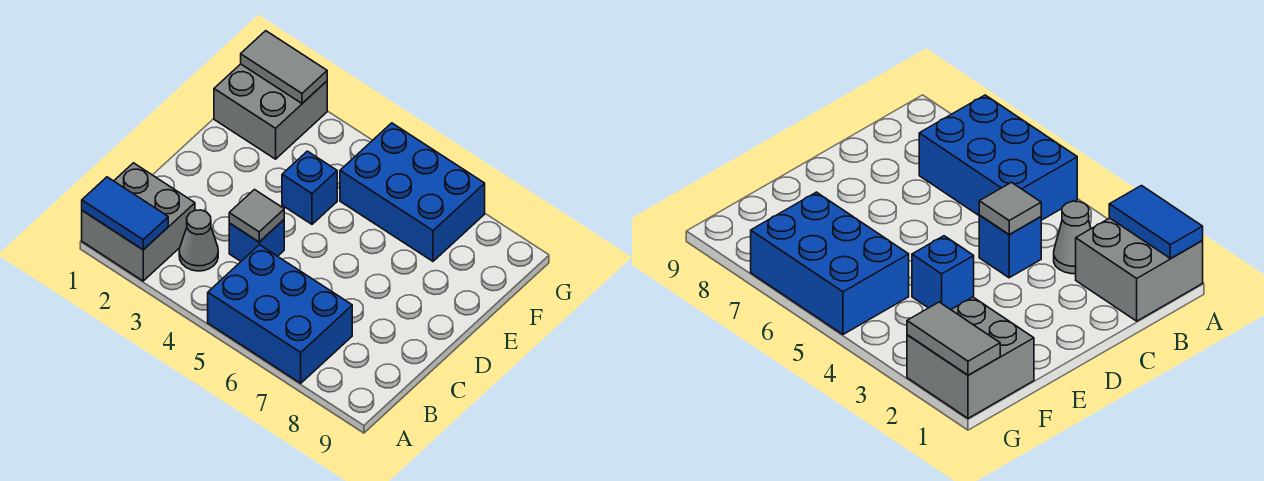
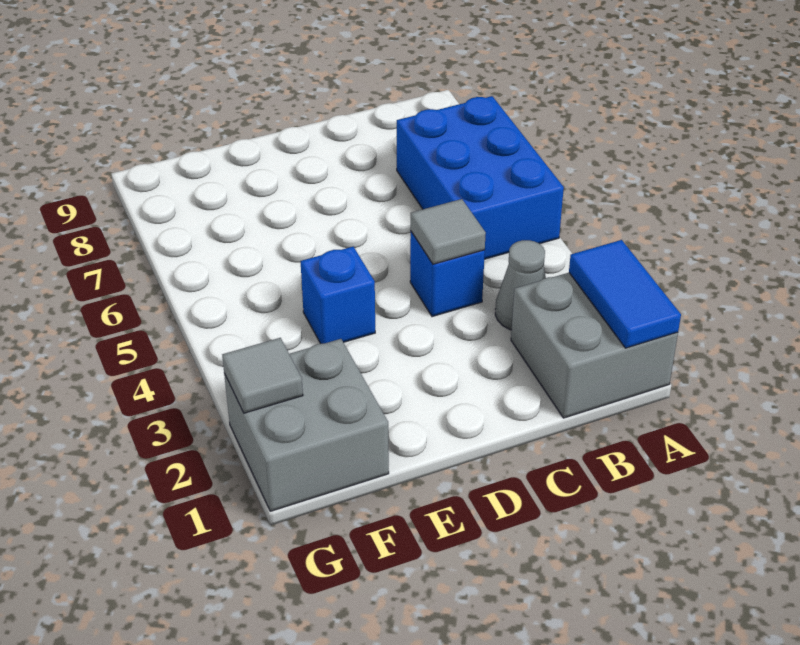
blue brick F5:G7 level 1 -> none
grey tile G1:G2 level 2 -> grey tile G2 level 2

